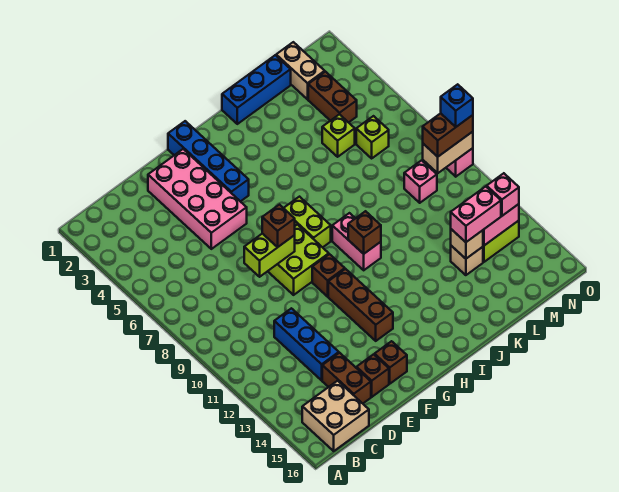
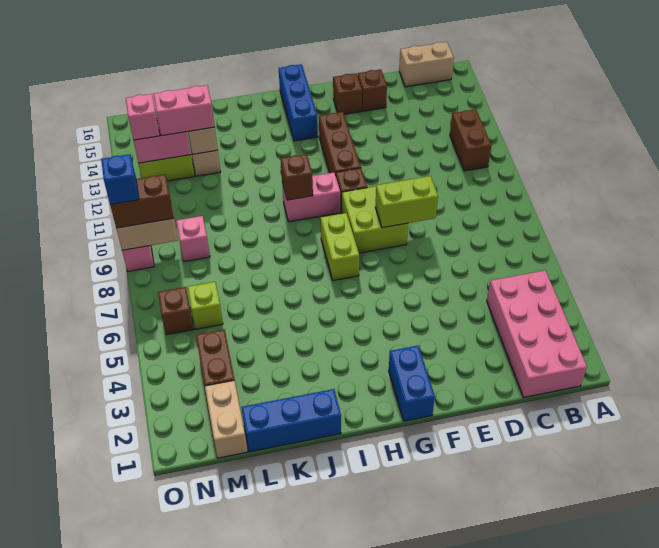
tan brick B15:C16 level 1 -> tan brick B16:C16 level 1
blue brick D11:D13 level 1 -> blue brick H14:H16 level 1
brown brick D14:D15 level 1 -> brown brick B11:B12 level 1
pink brick E2:F5 level 1 -> pink brick B1:C4 level 1
brown brick F8 level 3 -> brown brick N6 level 1
blue brick G1:G4 level 1 -> blue brick G1:G2 level 1
pink brick I9:I10 level 1 -> pink brick H10:I10 level 1
lime brick L5 level 1 -> none

